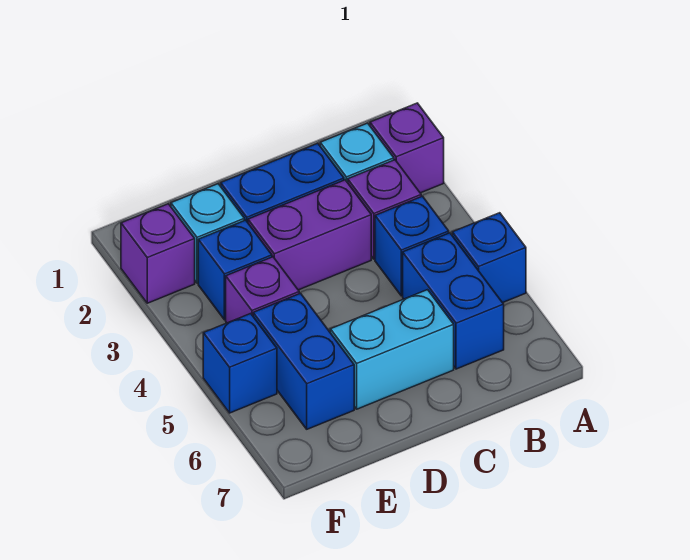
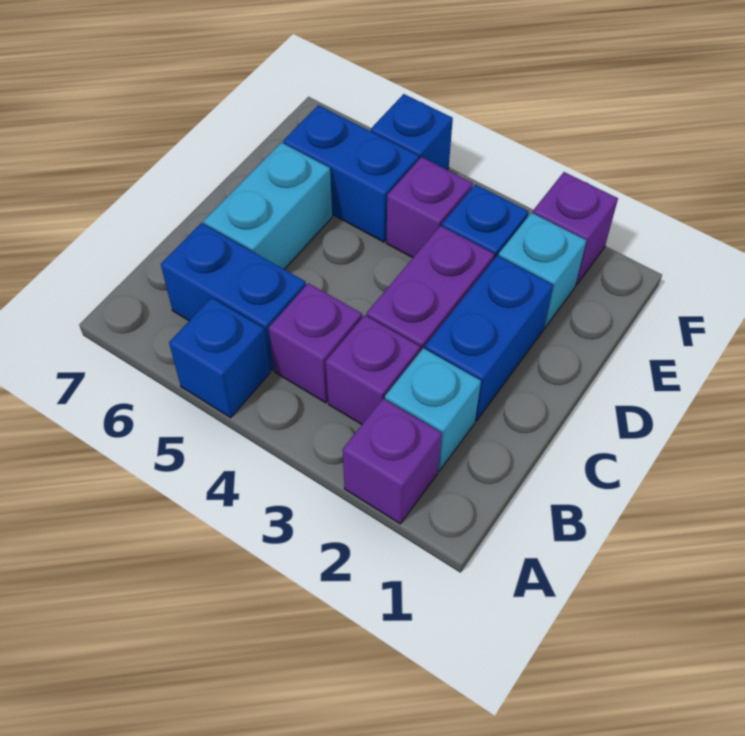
blue brick B4 level 1 -> purple brick B4 level 1

